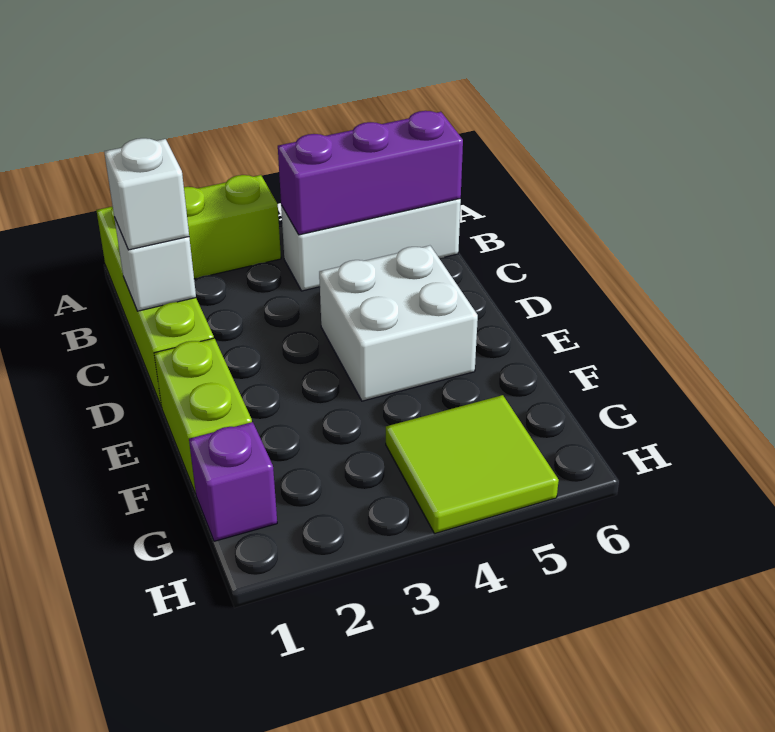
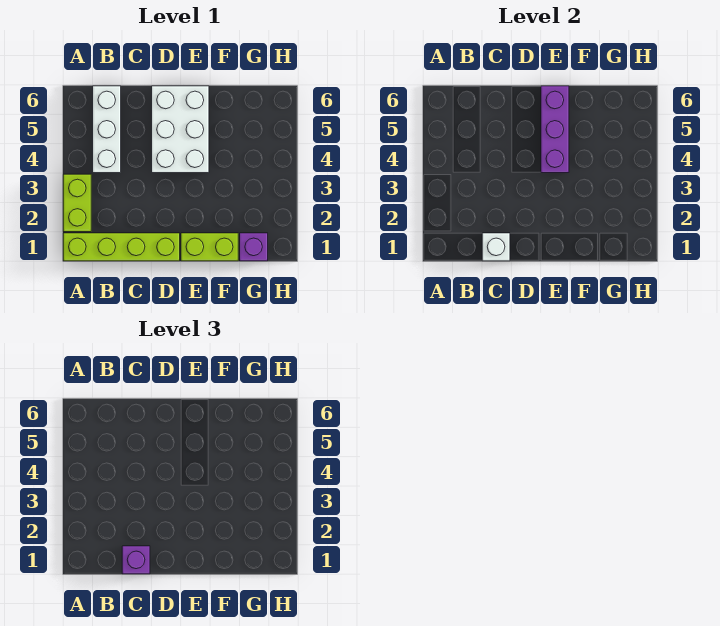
purple brick B4:B6 level 2 -> purple brick E4:E6 level 2
white brick C1 level 3 -> purple brick C1 level 3
white brick D4:E5 level 1 -> white brick D4:E6 level 1
lime tile G4:H5 level 1 -> none

